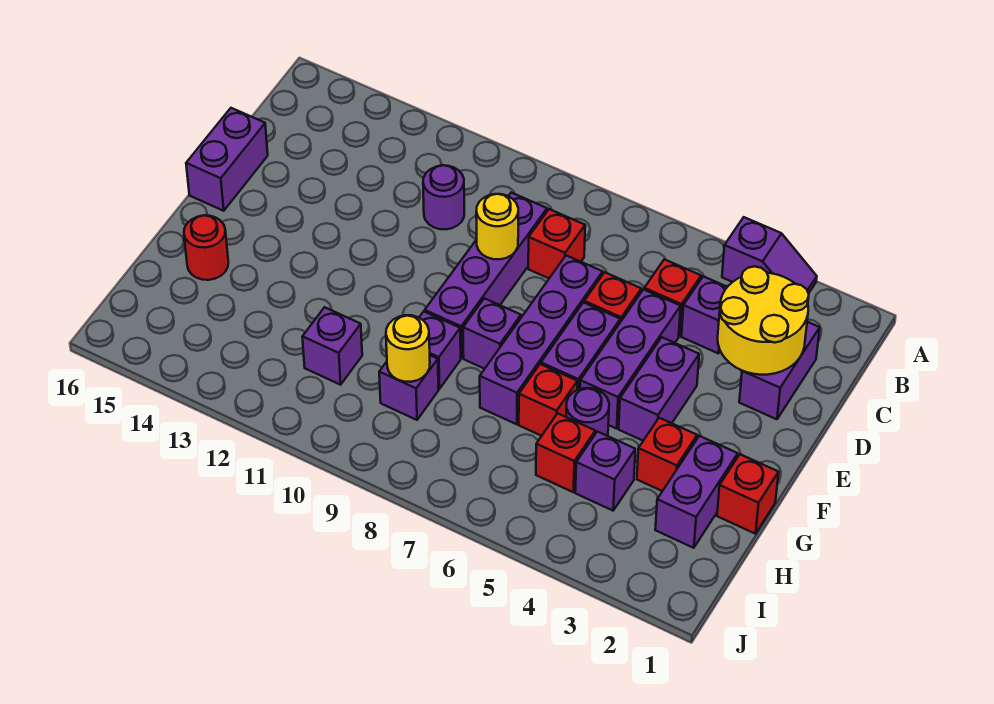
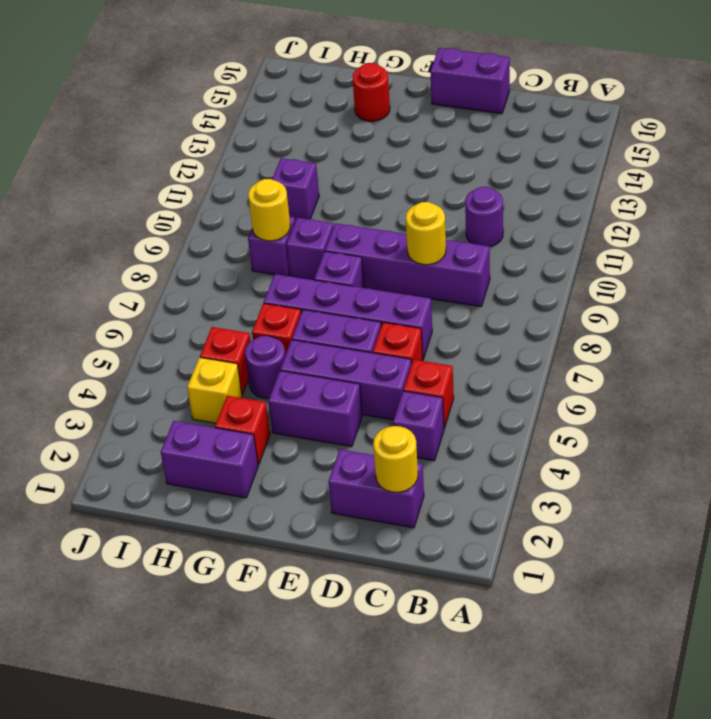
purple slope A3:A4 level 1 top 4 -> none
yellow round brick C2:D3 level 2 -> yellow round brick C2 level 2
red brick C8 level 1 -> none
red brick G1 level 1 -> none
purple brick H4 level 1 -> yellow brick H4 level 1

